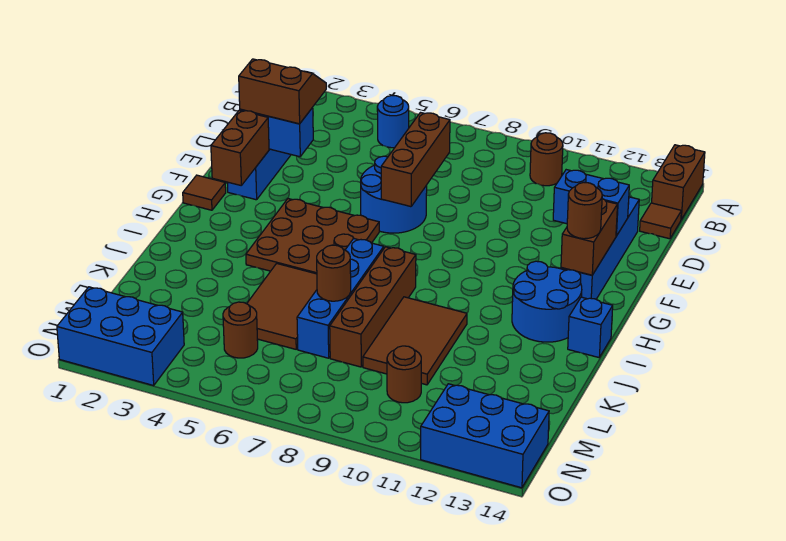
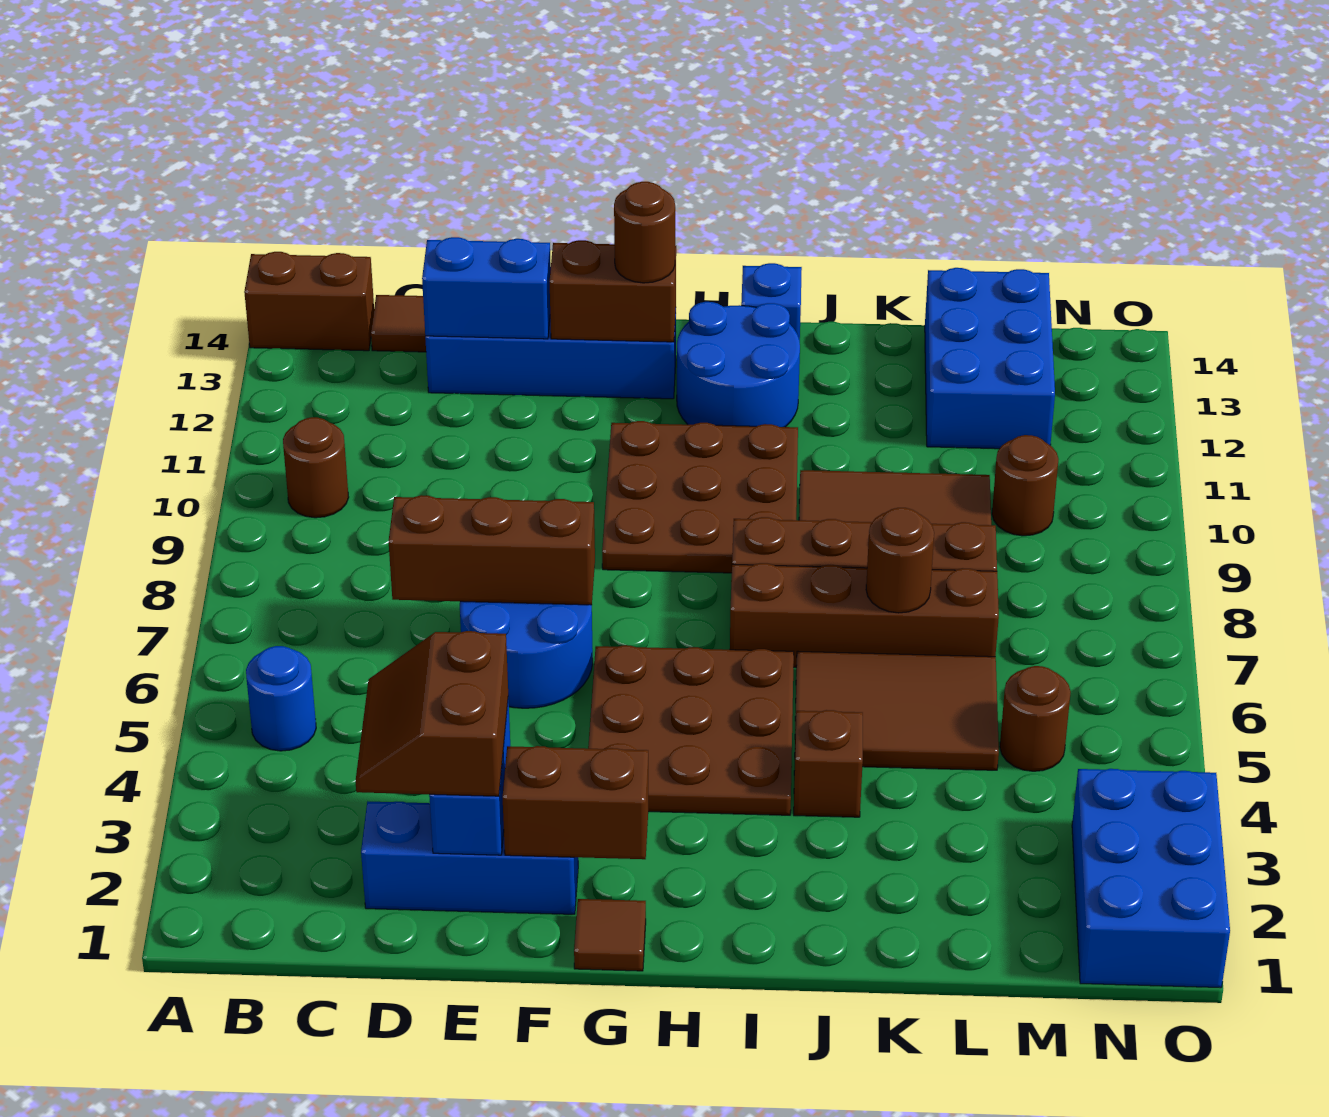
blue brick E12:E13 level 2 -> blue brick D13:E13 level 2
none -> brown plate G9:I11 level 1
blue brick I7:L7 level 1 -> brown brick I7:L7 level 1
none -> brown brick J4 level 1
blue brick N12:O14 level 1 -> blue brick L12:M14 level 1

